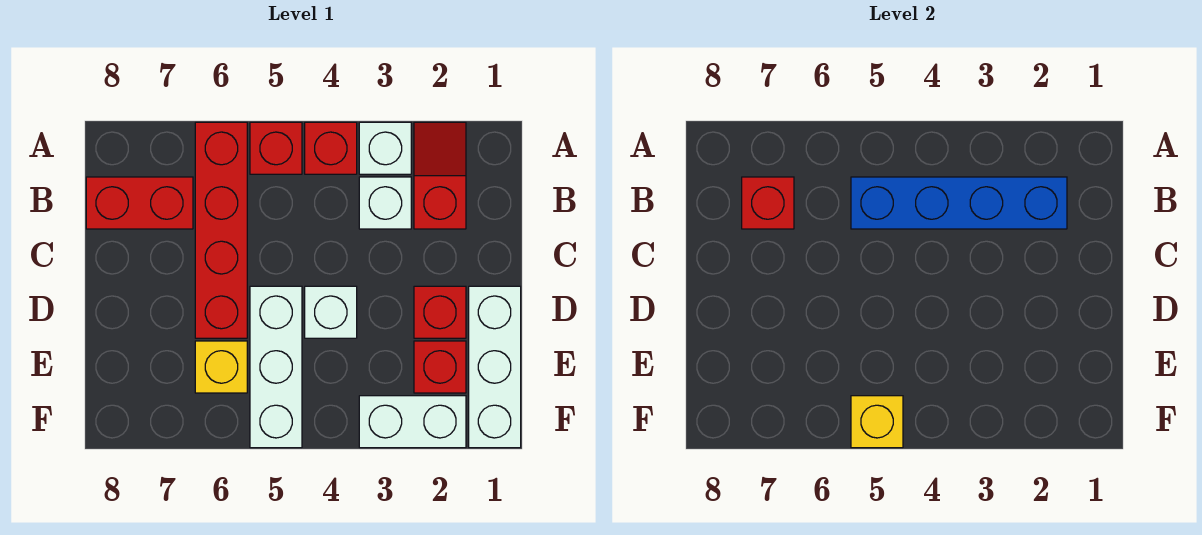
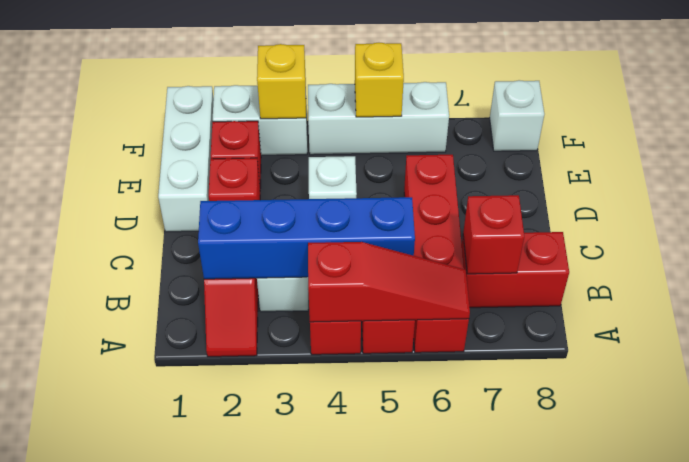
white brick A3 level 1 -> white brick F8 level 1
none -> red slope A4:A6 level 2 top 4
white brick D5:F5 level 1 -> white brick F4:F6 level 1
yellow brick E6 level 1 -> yellow brick F3 level 2

